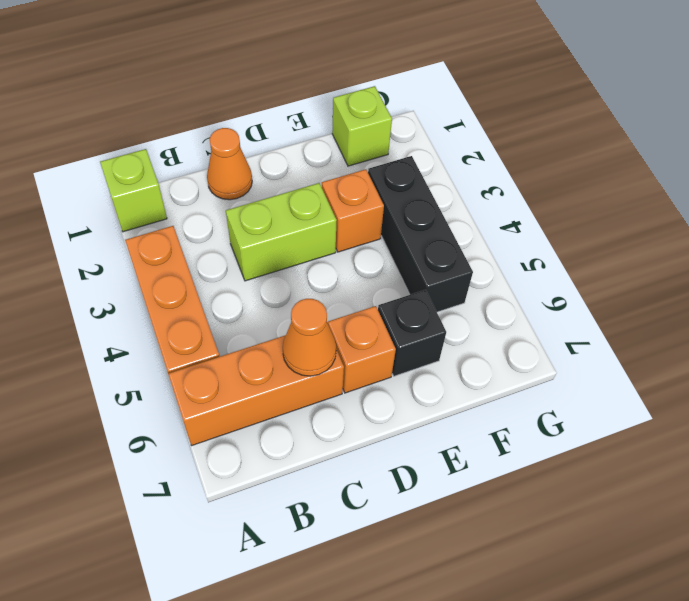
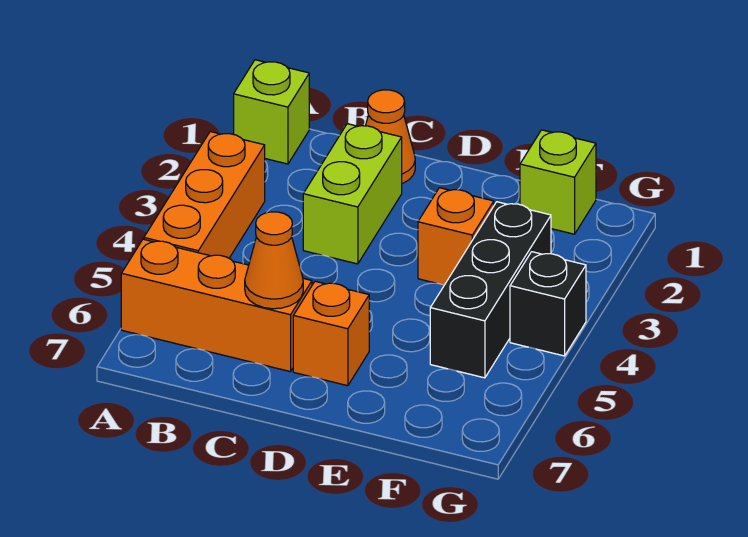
lime brick C3:D3 level 1 -> lime brick C2:C3 level 1
black brick E6 level 1 -> black brick G4 level 1

